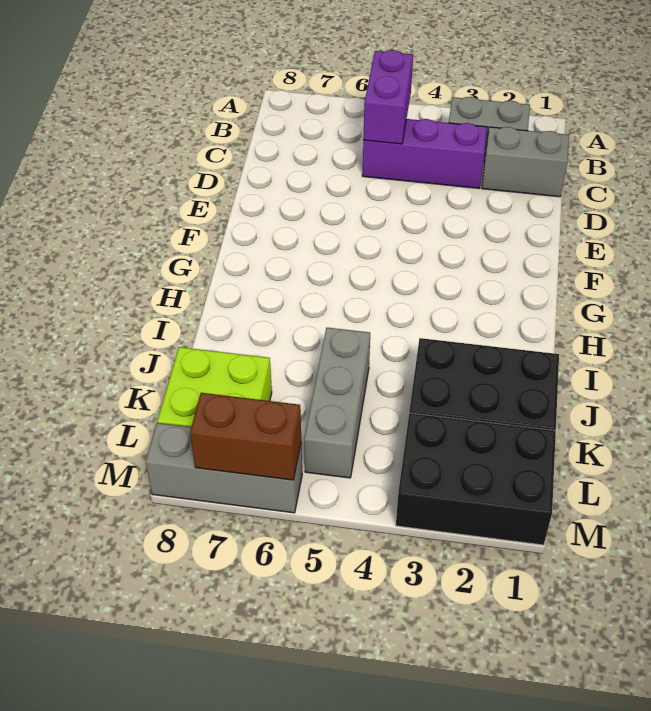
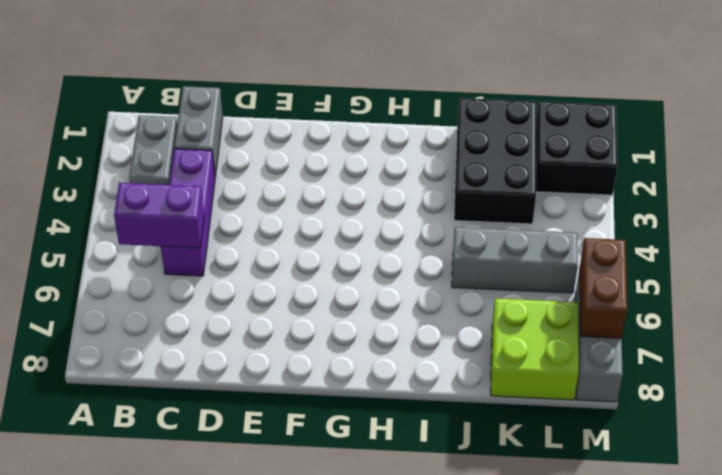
black brick L1:M3 level 1 -> black brick L1:M2 level 1

